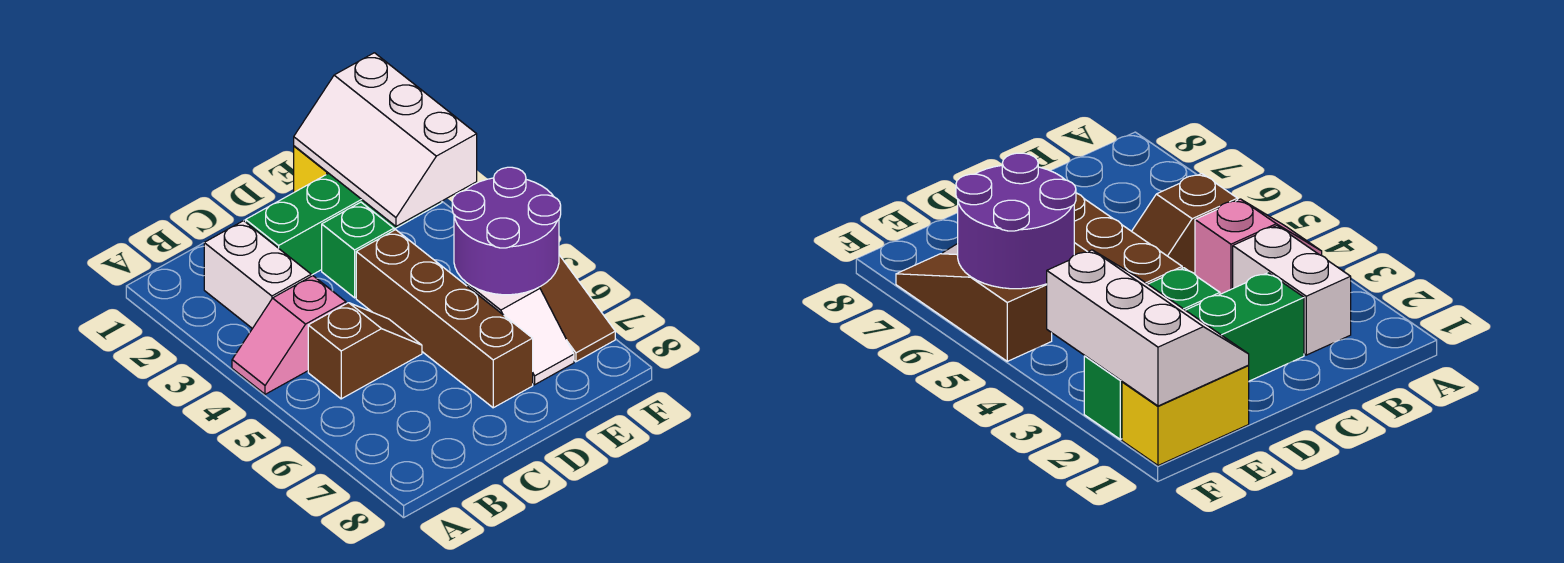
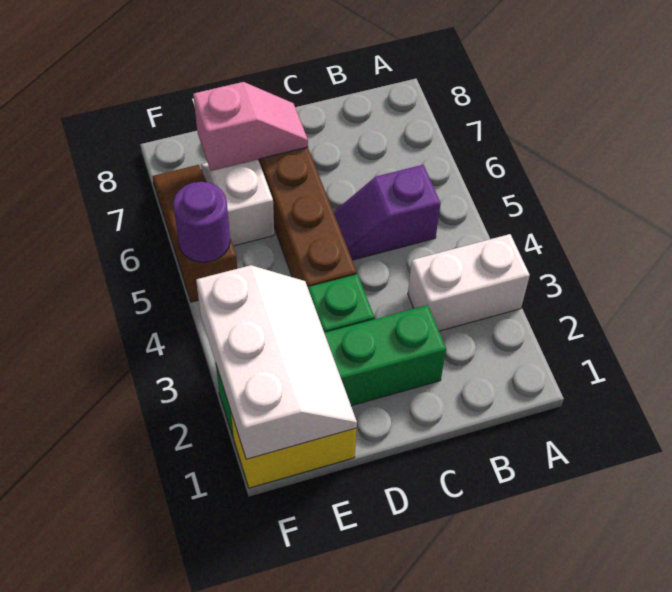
pink slope A4:B4 level 1 top B -> pink slope D7:E7 level 2 top E
white brick B2:B3 level 1 -> white brick A3:B3 level 1
brown slope B5:C5 level 1 top B -> purple slope B5:C5 level 1 top B
purple round brick E5:F6 level 2 -> purple round brick F5 level 2

